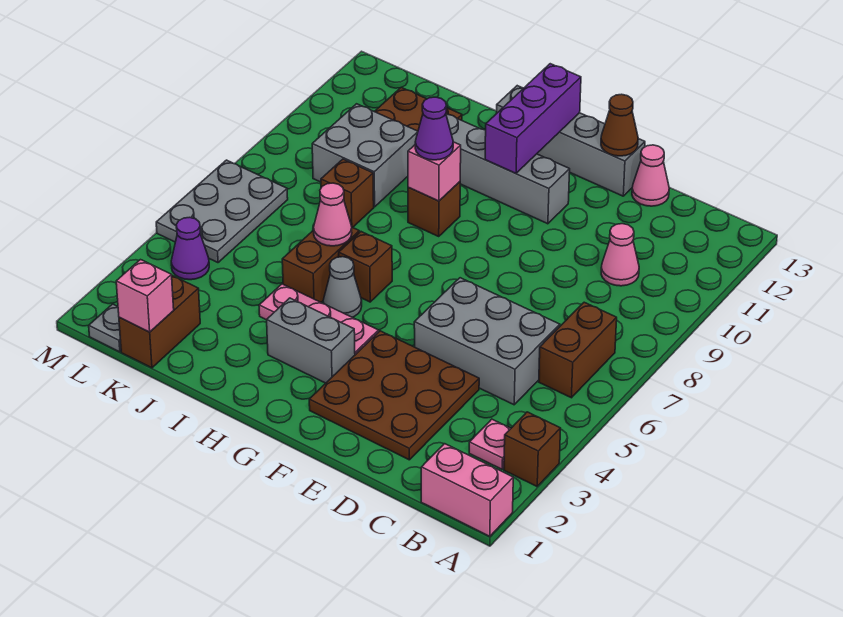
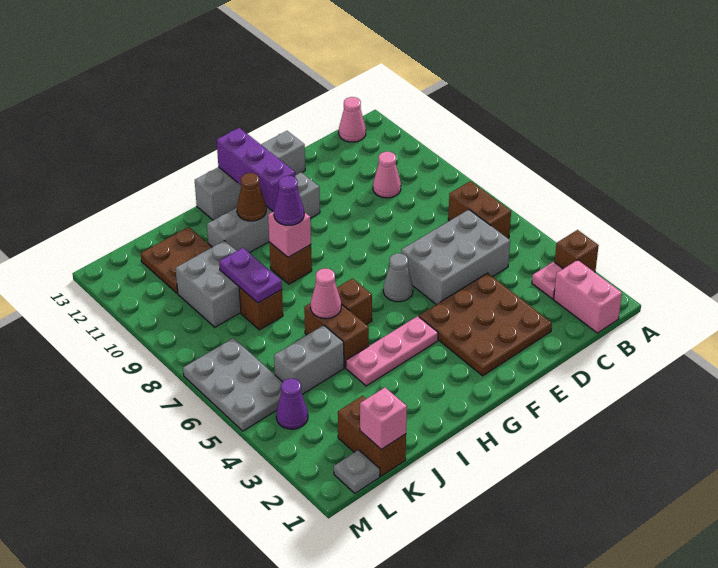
pink brick A1:B1 level 1 -> pink brick B1:B2 level 1
pink cone D13 level 1 -> pink cone B13 level 1
brown cone E13 level 2 -> brown cone H11 level 2
grey brick G3:H3 level 1 -> grey brick J5:K5 level 1
grey cone H5 level 1 -> grey cone F6 level 1
none -> purple plate J8:J9 level 2

